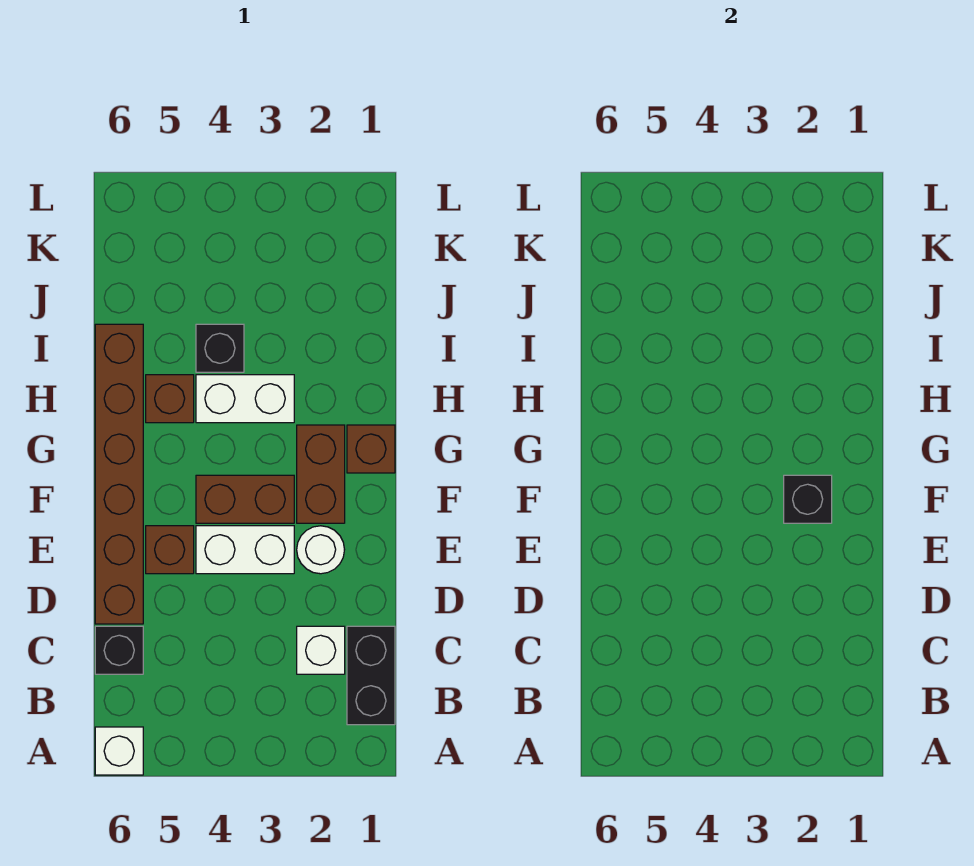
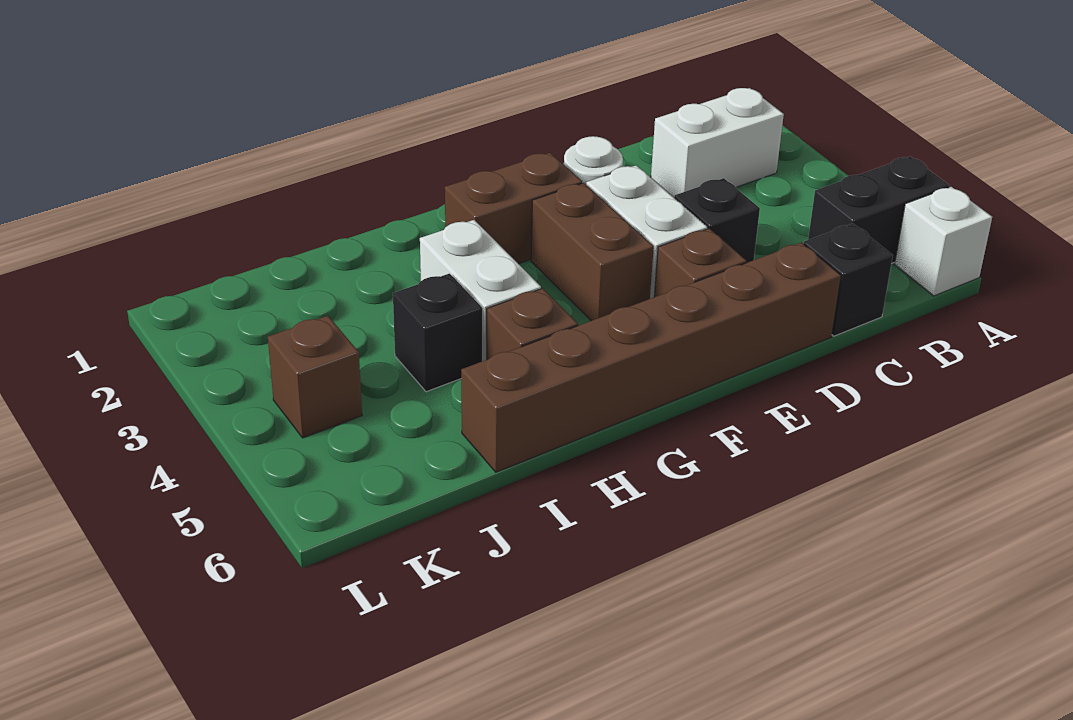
black brick B1:C1 level 1 -> black brick A5:B5 level 1
white brick C2 level 1 -> white brick B2:C2 level 1
black brick F2 level 2 -> black brick D4 level 1
brown brick G1 level 1 -> brown brick K4 level 1

